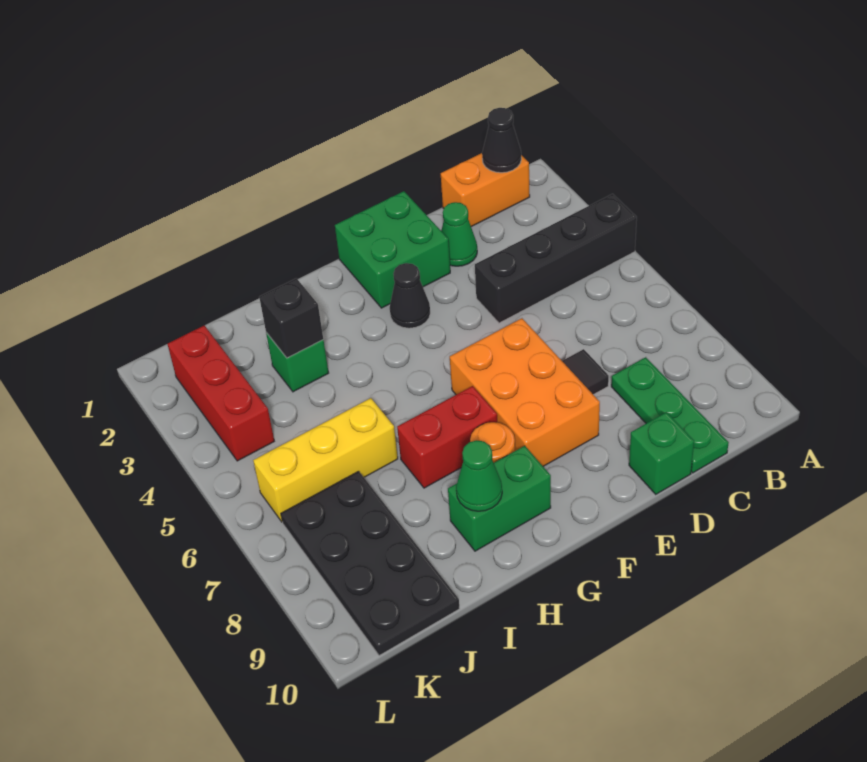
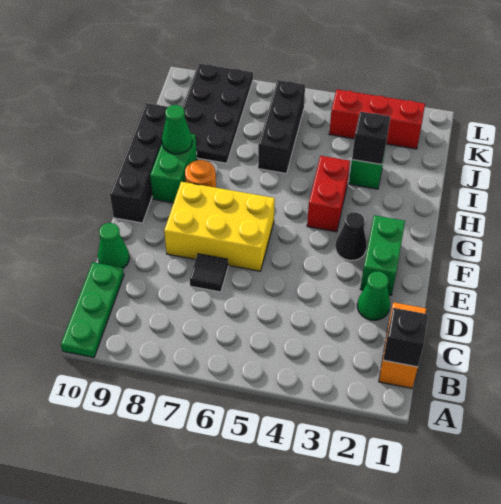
black brick A4:D4 level 1 -> black brick F10:I10 level 1
black cone B1 level 2 -> black brick B1 level 2
green plate C8:C10 level 1 -> green plate A10:C10 level 1
green brick D10 level 1 -> green cone D10 level 1
green brick E1:F2 level 1 -> green brick E2:F2 level 1
orange brick E6:F8 level 1 -> yellow brick E6:F8 level 1
red brick G7:H7 level 1 -> red brick G4:H4 level 1
yellow brick I6:K6 level 1 -> black brick I6:K6 level 1
black plate J7:K10 level 1 -> black plate I8:L9 level 1

